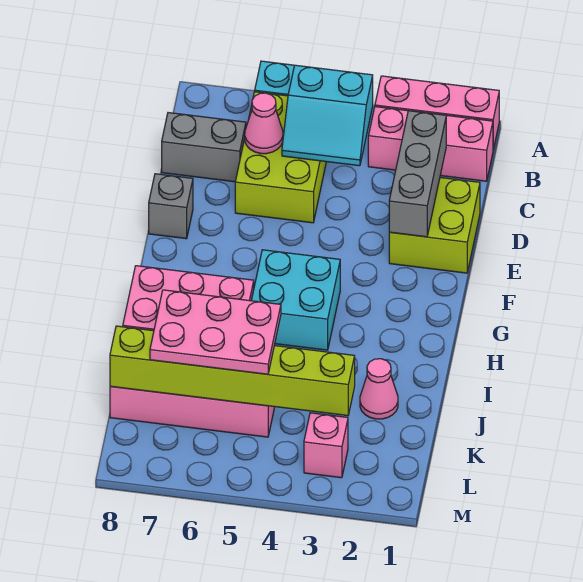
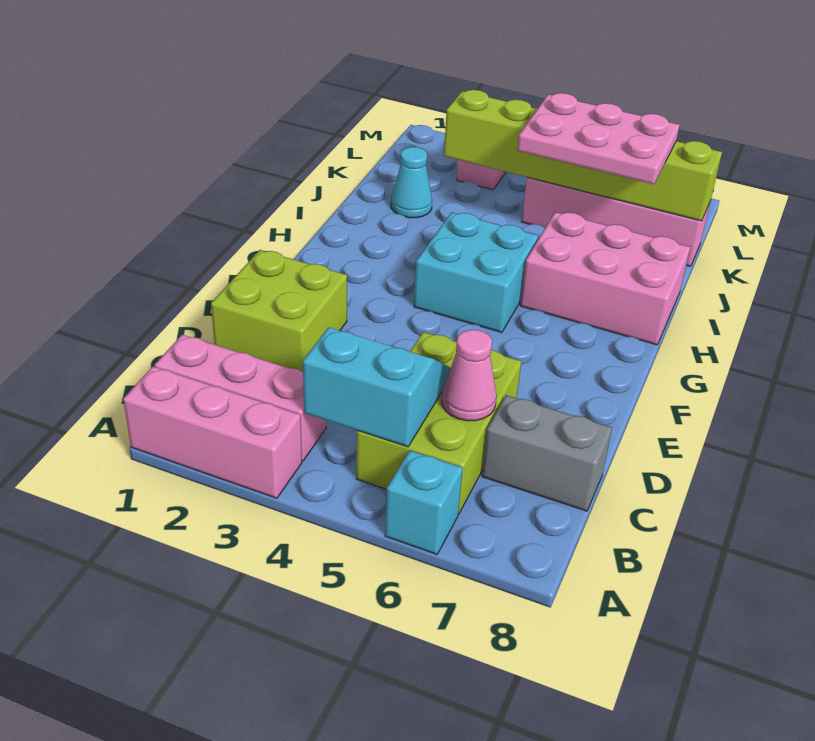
grey brick C2:E2 level 2 -> none
grey brick E8 level 1 -> none
pink cone J2 level 1 -> cyan cone J2 level 1

